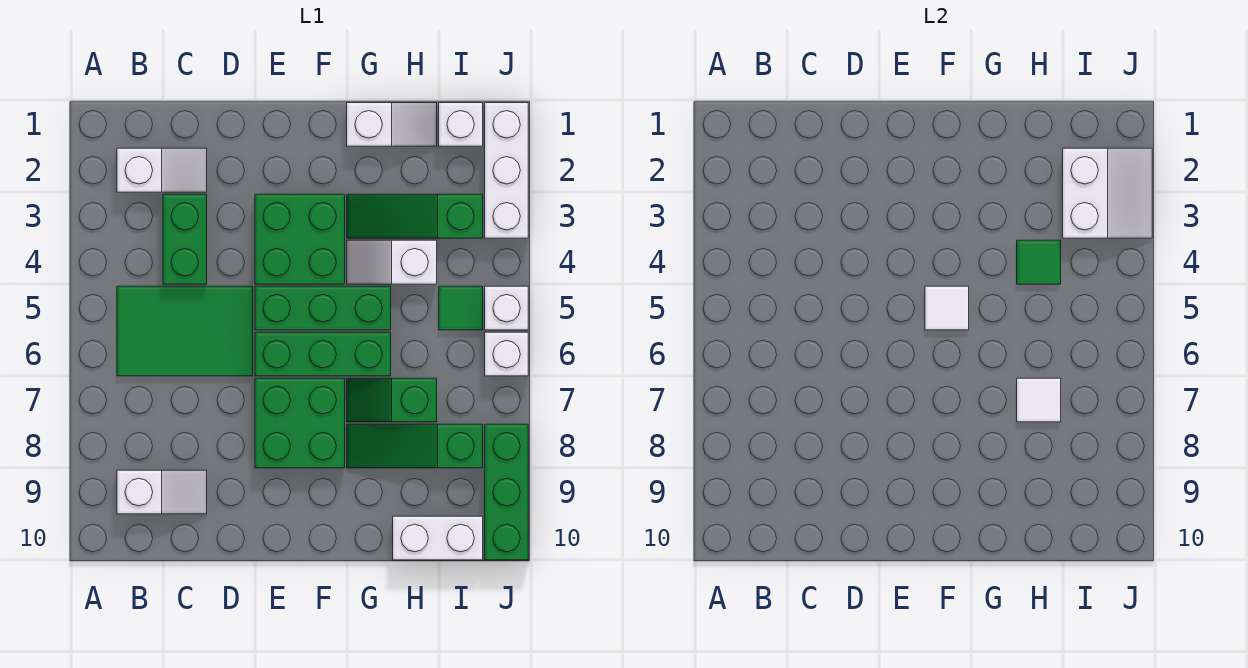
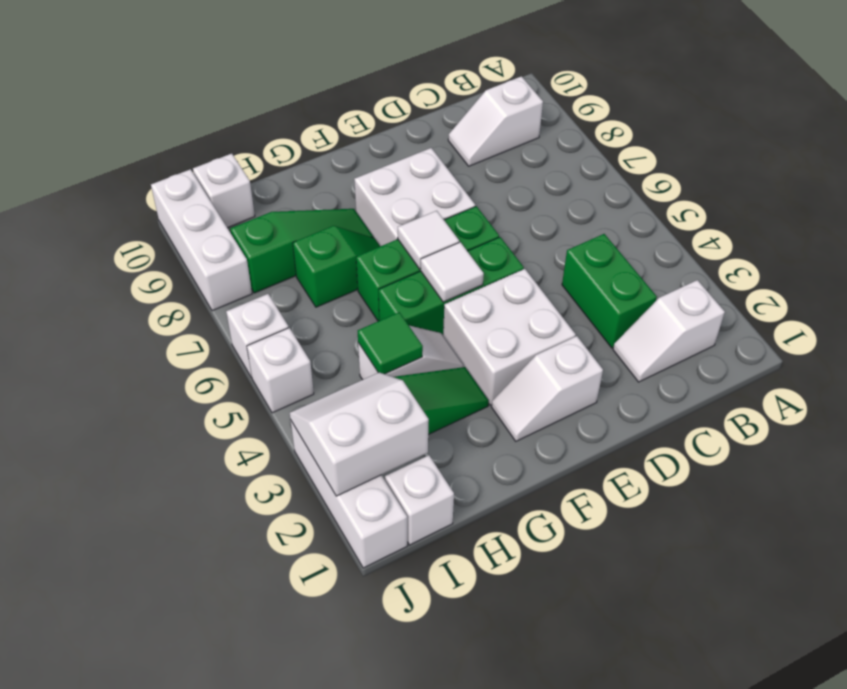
green tile B5:D6 level 1 -> none
green brick E3:F4 level 1 -> white brick E3:F4 level 1
green brick E7:F8 level 1 -> white brick E7:F8 level 1
white slope G1:H1 level 1 top G -> white slope E2:F2 level 1 top E
white tile H7 level 2 -> white tile F6 level 2
white brick H10:I10 level 1 -> white brick I10 level 1
white slope I2:J3 level 2 top I -> white slope I2:J3 level 2 top 2
green tile I5 level 1 -> none
green brick J8:J10 level 1 -> white brick J8:J10 level 1

